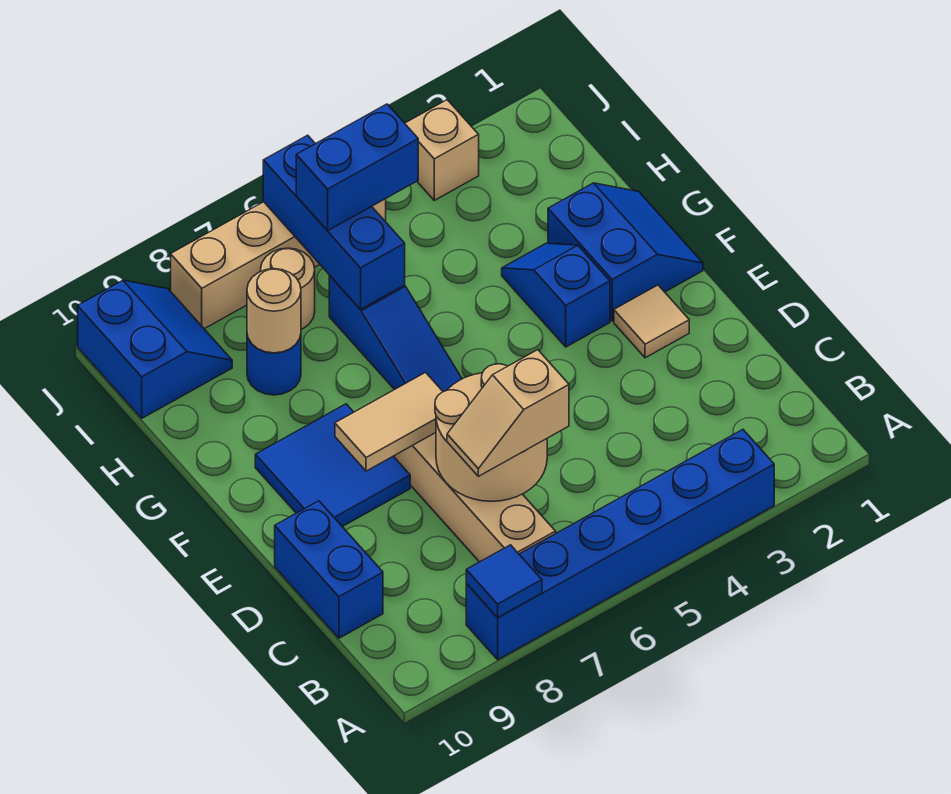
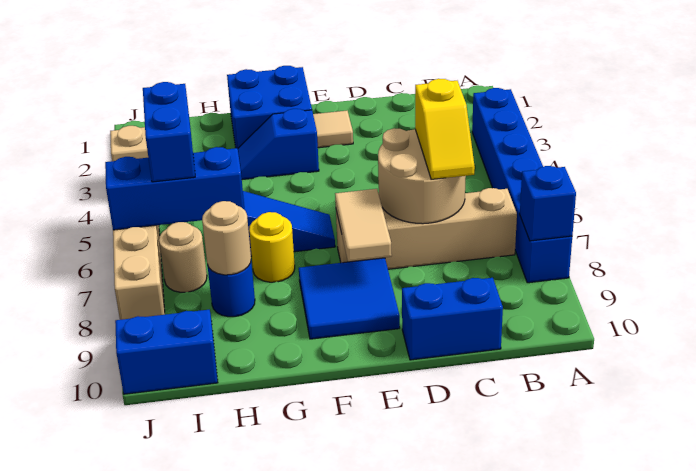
blue tile A8 level 2 -> blue brick A8 level 2
tan slope C6:C7 level 3 top 6 -> yellow slope C6:C7 level 3 top 6
blue slope F1:G2 level 1 top 2 -> blue brick F1:G2 level 1
none -> yellow round brick G7 level 1

